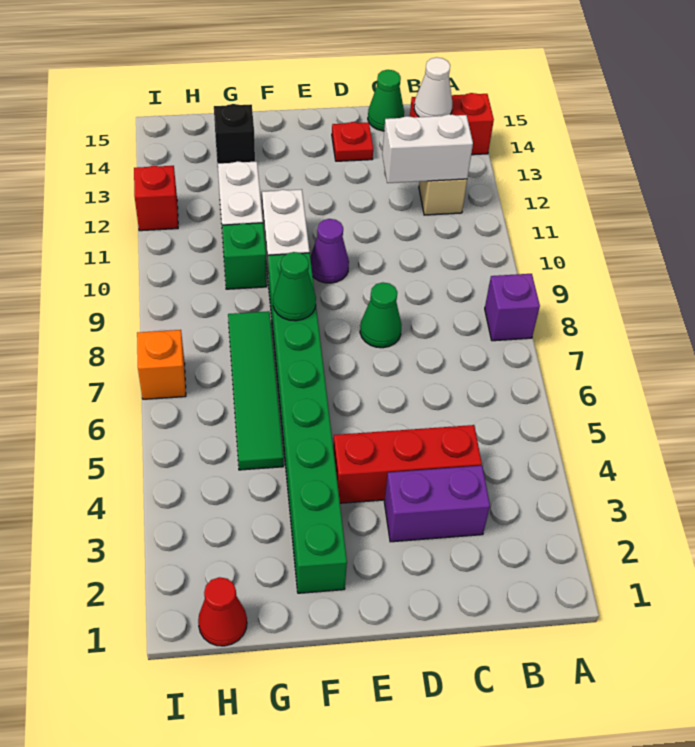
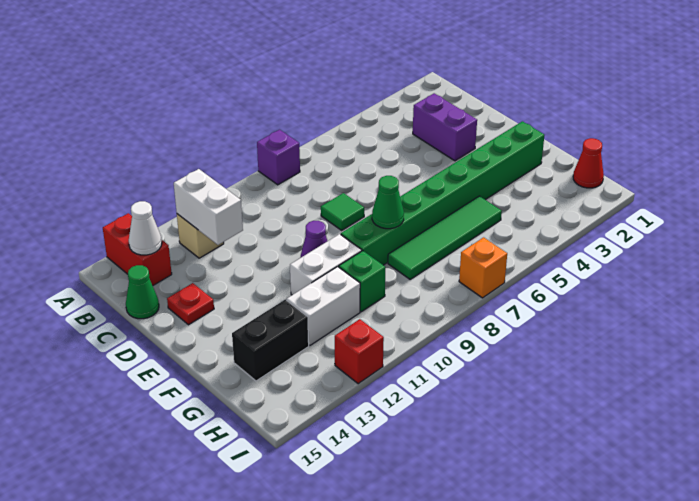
red brick C4:E4 level 1 -> none
green cone D8 level 1 -> green tile D8 level 1
black brick G14 level 1 -> black brick G13:G14 level 1

